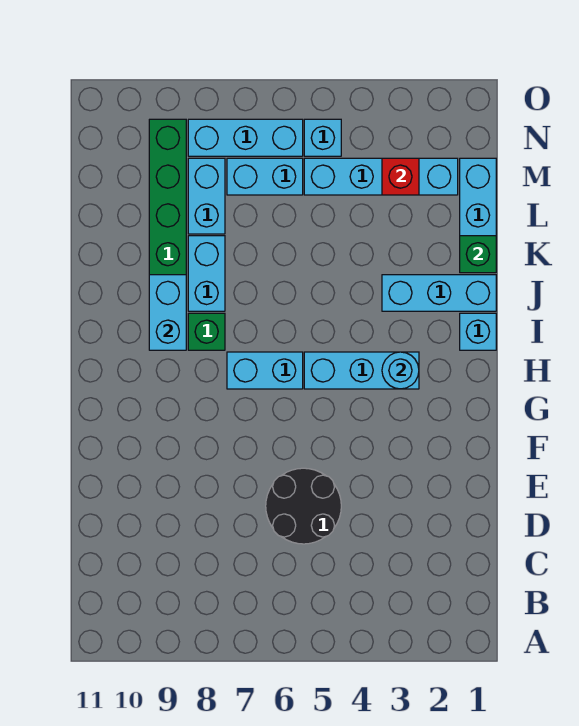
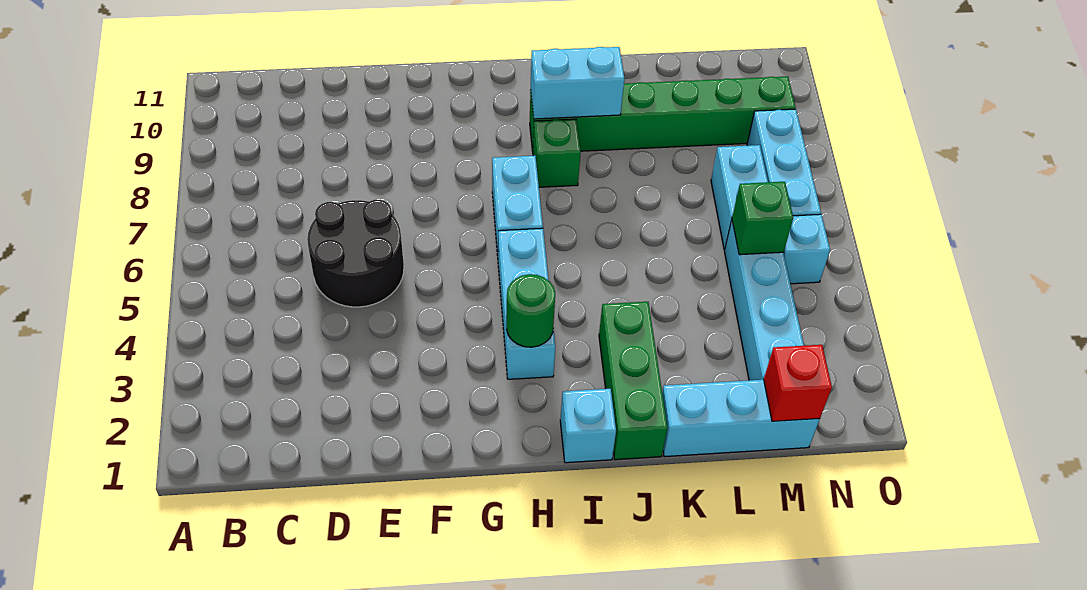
cyan round brick H3 level 2 -> green round brick H3 level 2
cyan brick J1:J3 level 1 -> green brick J1:J3 level 1
cyan brick J8:K8 level 1 -> none
green brick K1 level 2 -> green brick M5 level 2
cyan brick L8:M8 level 1 -> none
red brick M3 level 2 -> red brick M1 level 2

